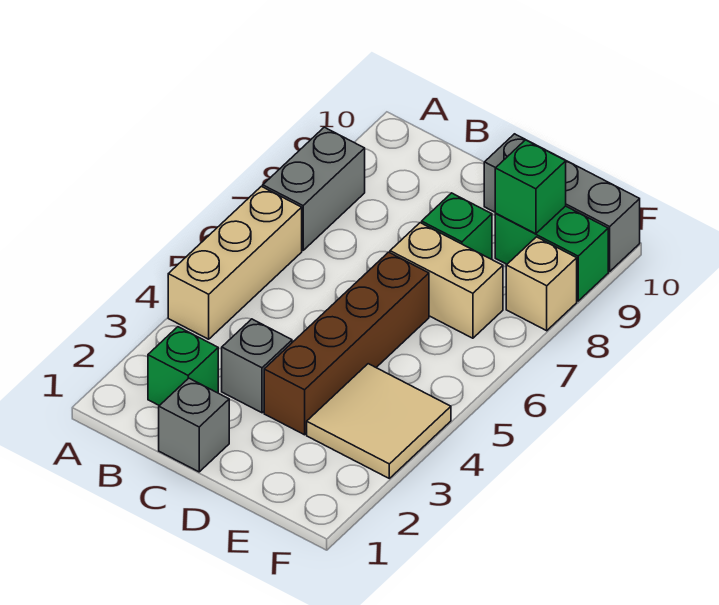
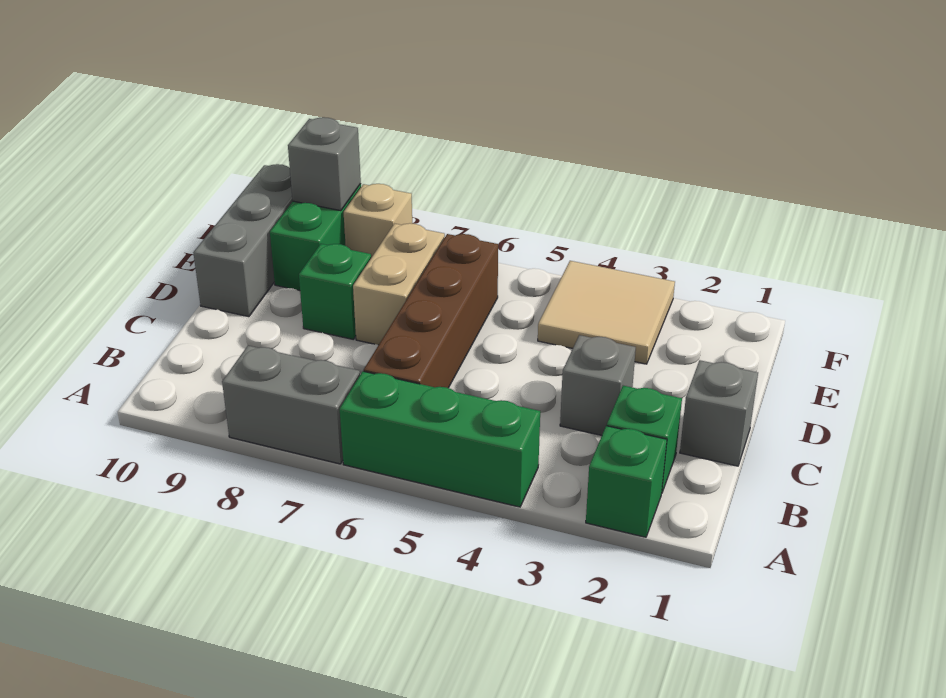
tan brick A4:A6 level 1 -> green brick A4:A6 level 1
brown brick D3:D6 level 1 -> brown brick B6:E6 level 1
green brick E9 level 2 -> green brick A2 level 1
none -> grey brick F9 level 2

